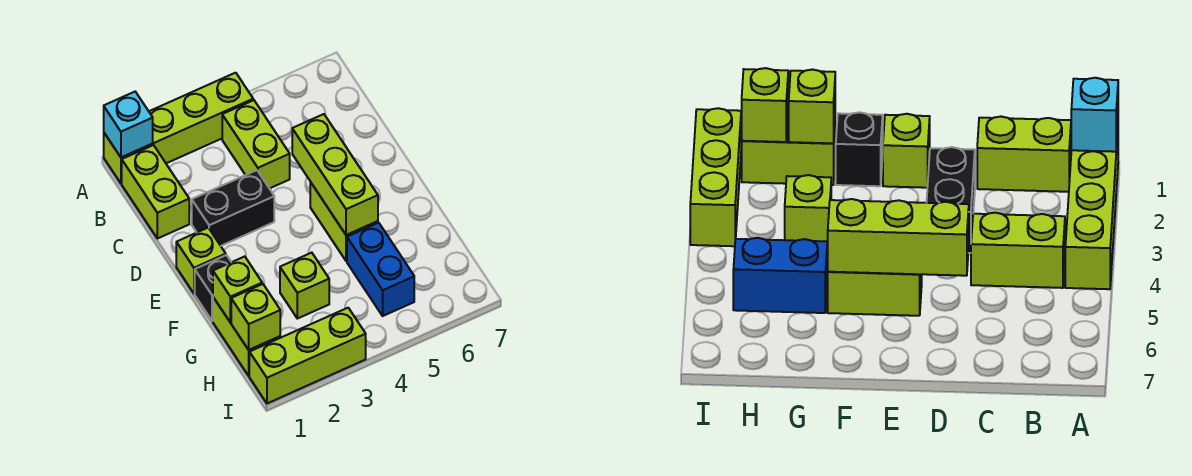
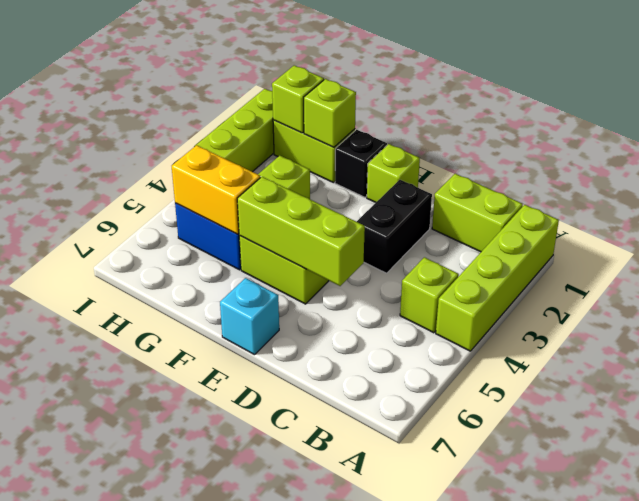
cyan brick A1 level 2 -> cyan brick E7 level 1
lime brick B4:C4 level 1 -> lime brick B4 level 1
none -> yellow brick G5:H5 level 2

